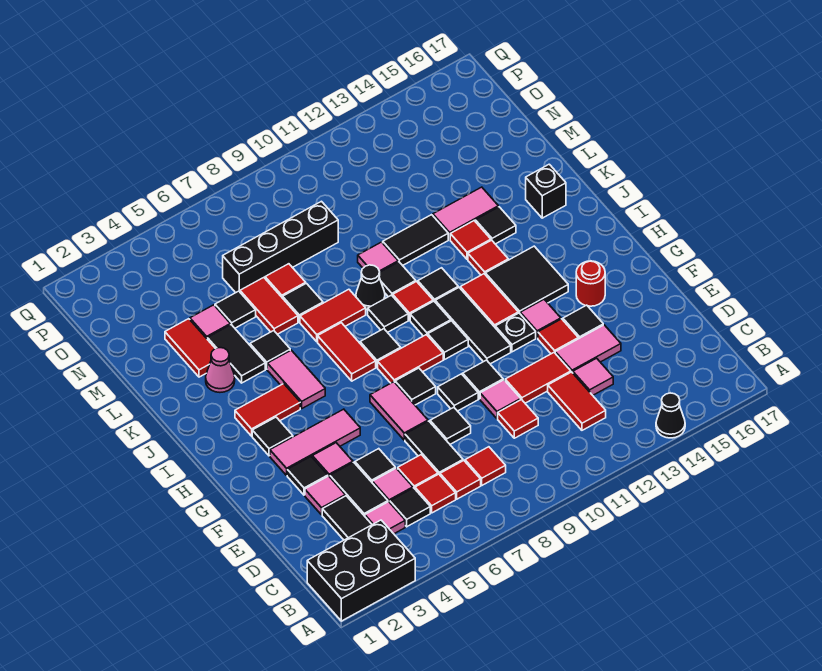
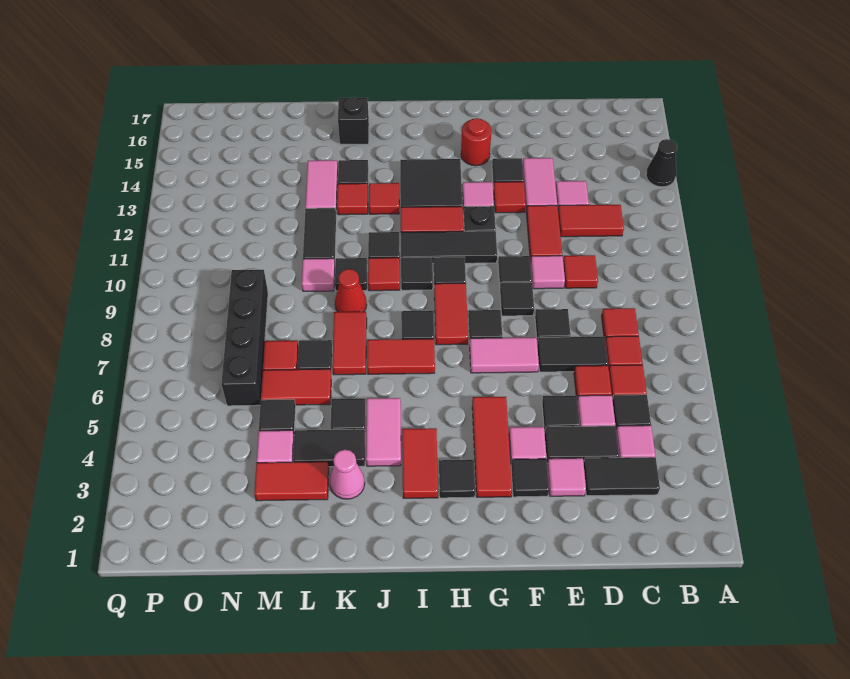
black brick A1:B3 level 1 -> none
pink tile G3:G5 level 1 -> red tile G3:G5 level 1
pink tile I5:J5 level 1 -> pink tile J4:J5 level 1
black tile J9 level 1 -> none
black cone K9 level 1 -> red cone K9 level 1

